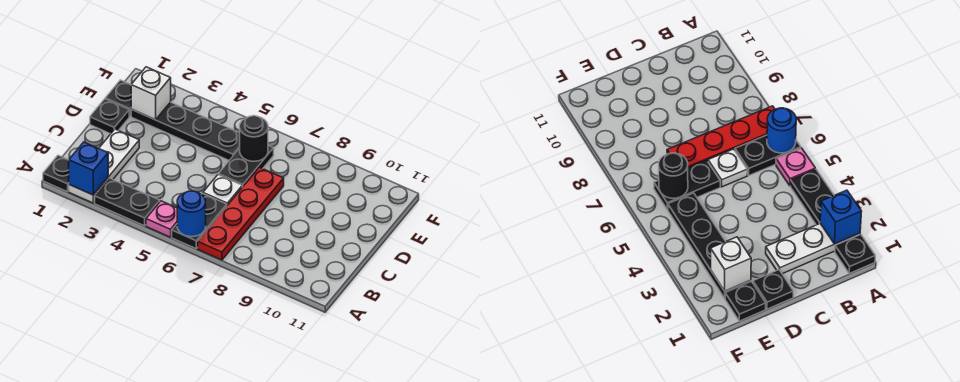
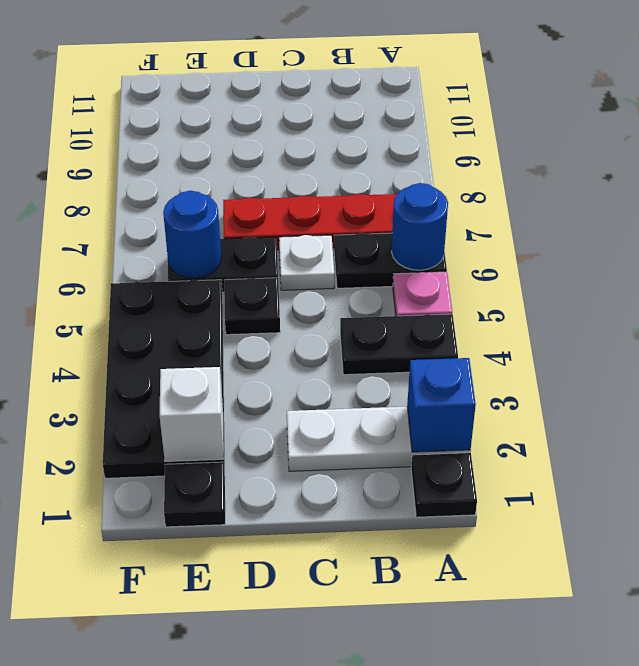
black plate A3:A4 level 1 -> black plate A4:B4 level 1
black plate D1 level 1 -> black plate D5 level 1
black plate E2:E5 level 1 -> black plate E2:F5 level 1
black round brick E6 level 2 -> blue round brick E6 level 2

